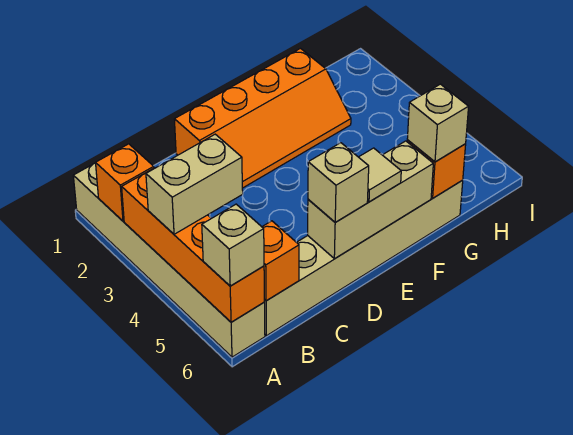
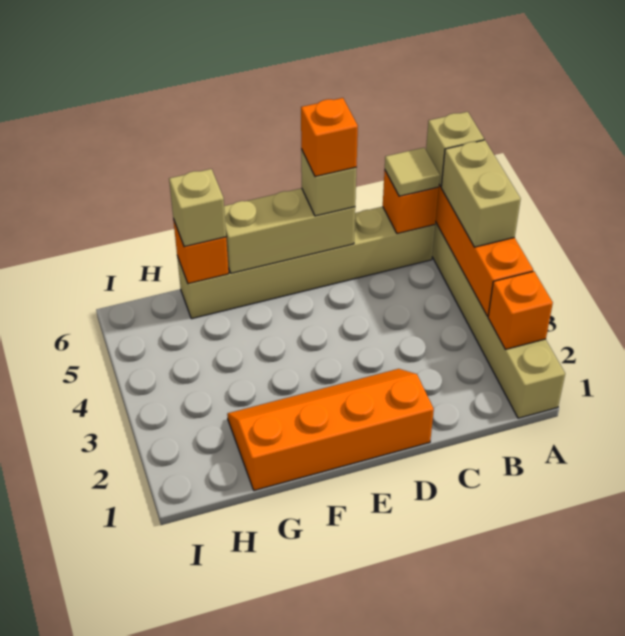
tan brick A4:B4 level 3 -> tan brick A4:A5 level 3
none -> orange brick D6 level 4
tan tile E6 level 3 -> tan tile B6 level 3

